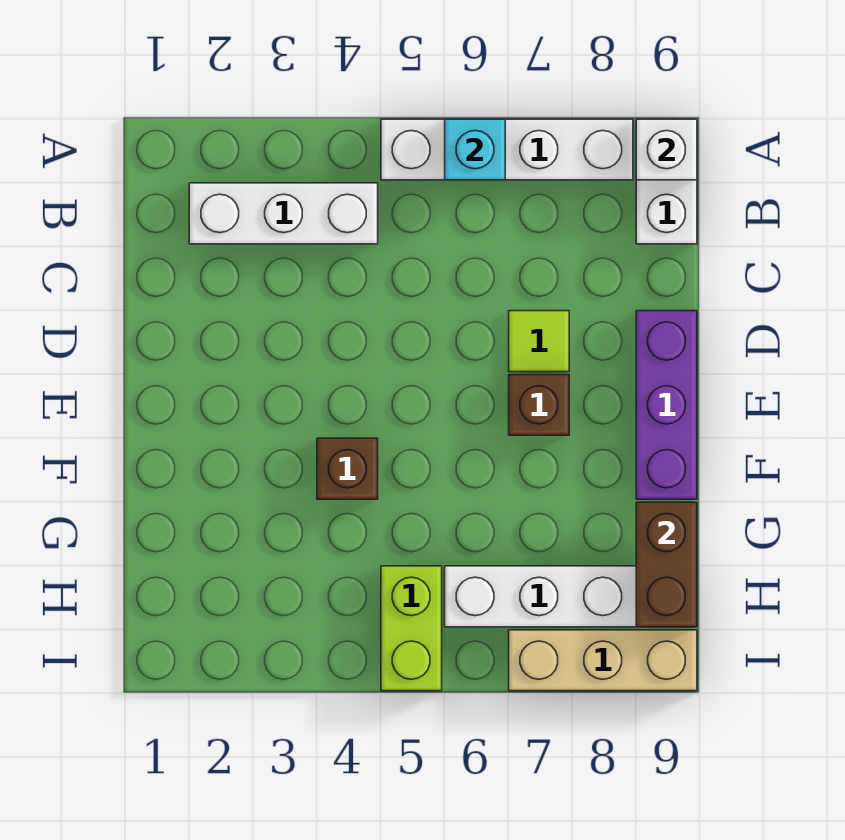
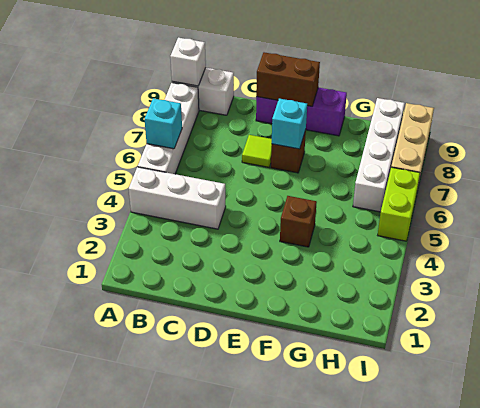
white brick B2:B4 level 1 -> white brick A4:C4 level 1
none -> cyan brick E7 level 2
brown brick G9:H9 level 2 -> brown brick D9:E9 level 2
lime brick H5:I5 level 1 -> lime brick I5:I6 level 1

